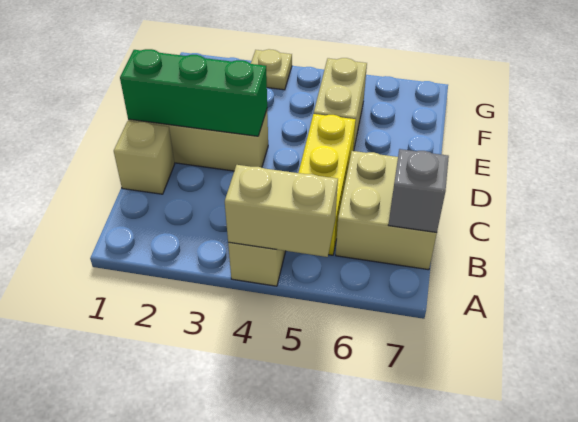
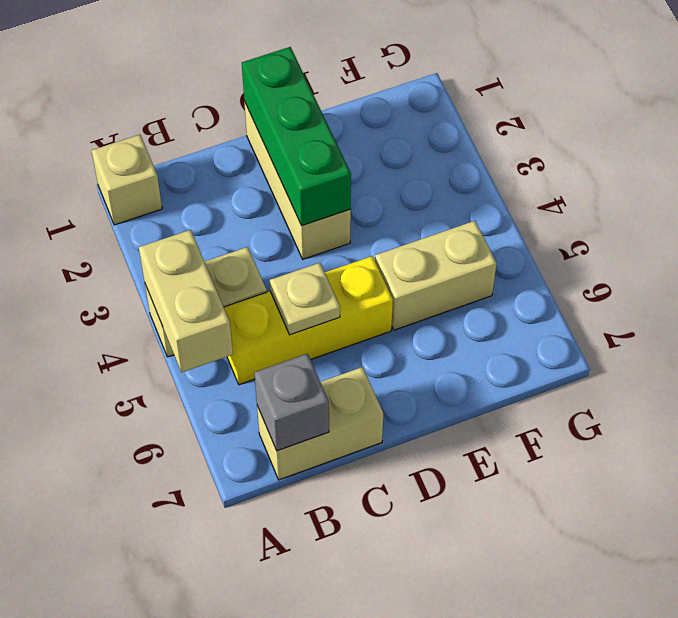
tan brick B6:C7 level 1 -> tan brick B7:C7 level 1
tan brick C1 level 1 -> tan brick A1 level 1
tan plate G3 level 1 -> tan plate C5 level 2

